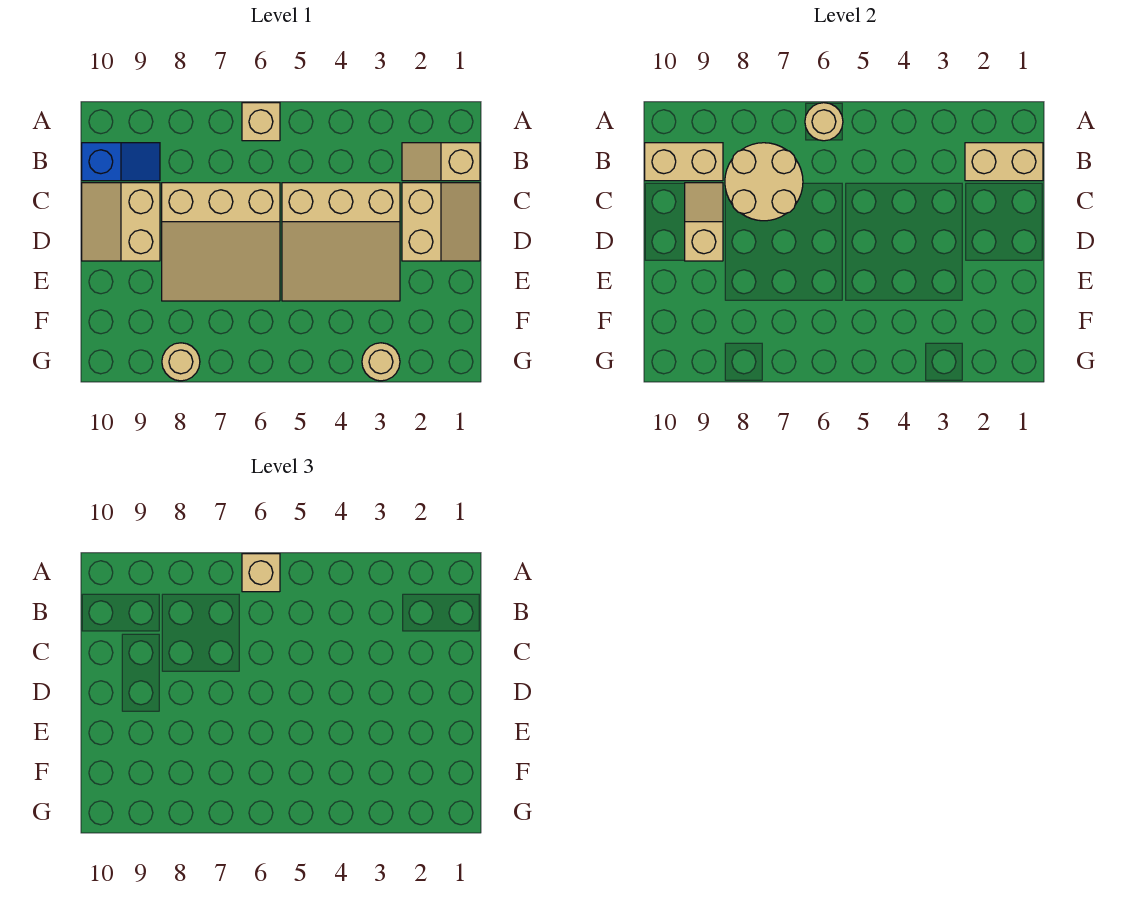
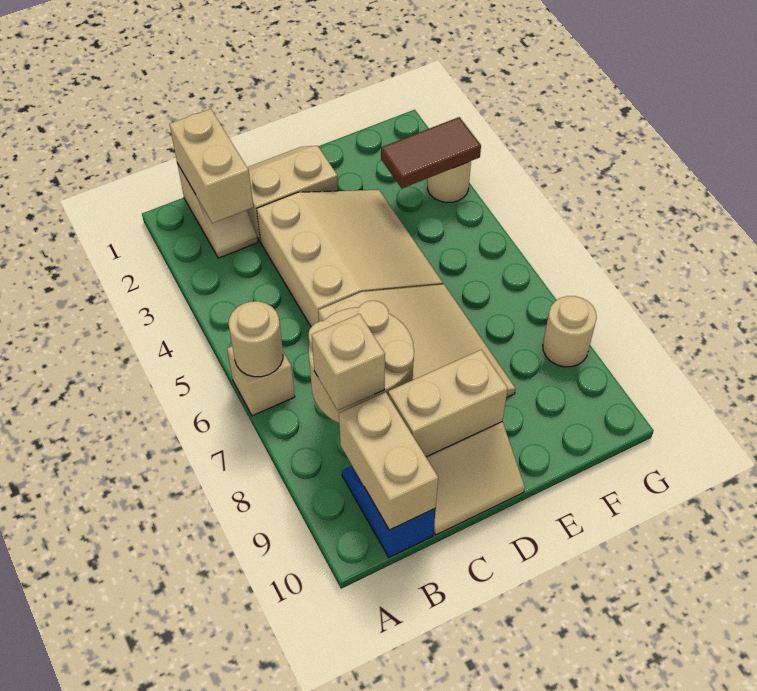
tan brick A6 level 3 -> tan brick B8 level 3
tan slope C9:D9 level 2 top D -> tan brick C9:D9 level 2
none -> brown tile F3:G3 level 2

